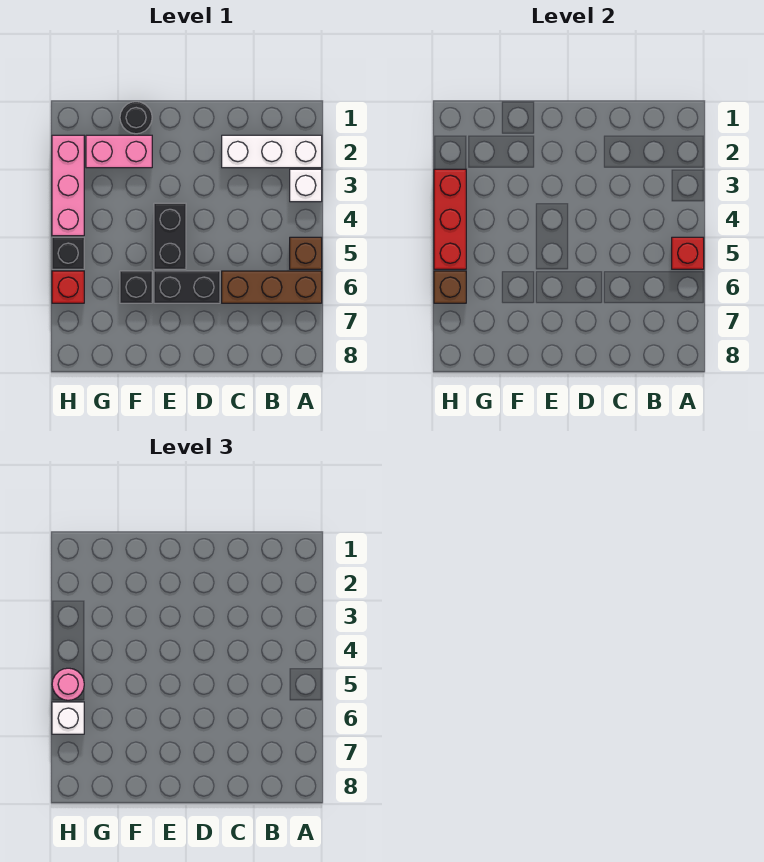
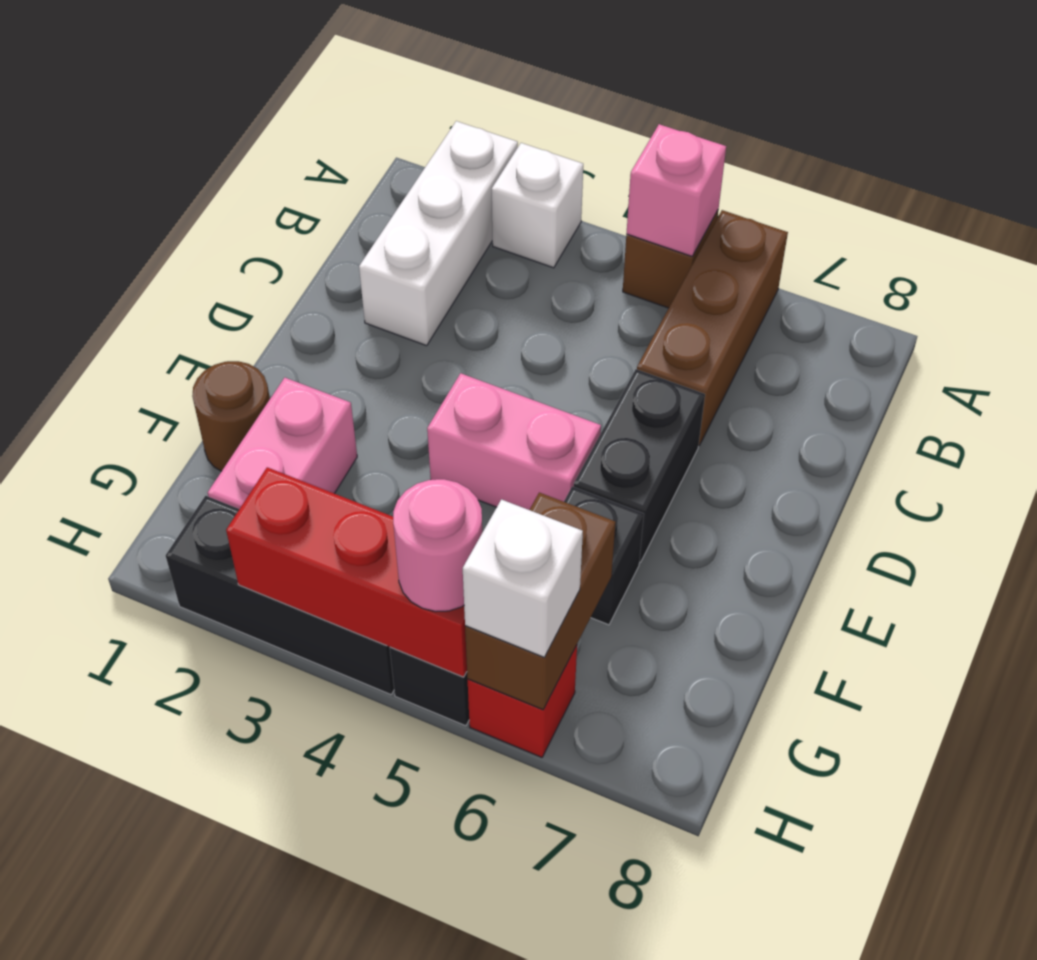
red brick A5 level 2 -> pink brick A5 level 2
black brick E4:E5 level 1 -> pink brick E4:E5 level 1
black round brick F1 level 1 -> brown round brick F1 level 1
pink brick H2:H4 level 1 -> black brick H2:H4 level 1
brown brick H6 level 2 -> brown brick G6:H6 level 2

